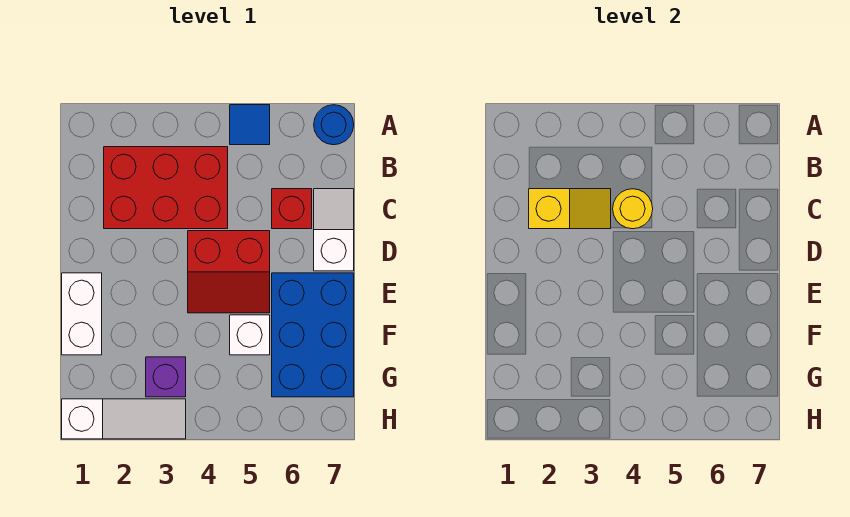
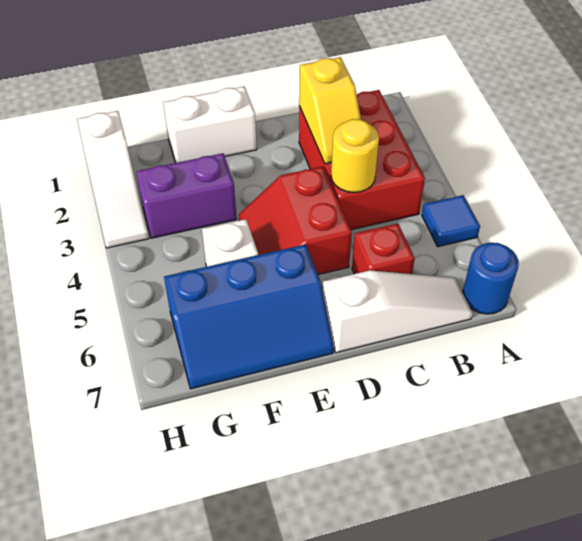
white slope C7:D7 level 1 top D -> white slope B7:D7 level 1 top D
blue brick E6:G7 level 1 -> blue slope E6:G7 level 1 top 6
purple brick G3 level 1 -> purple brick F3:G3 level 1

